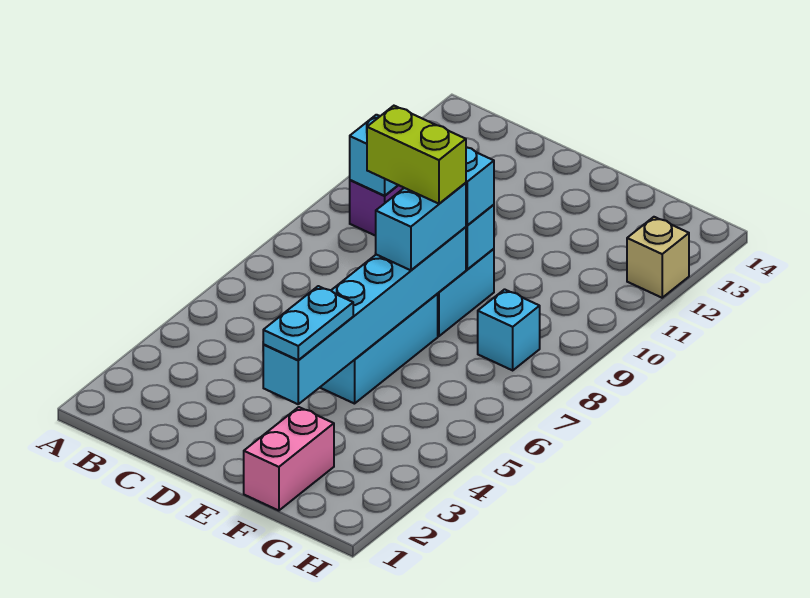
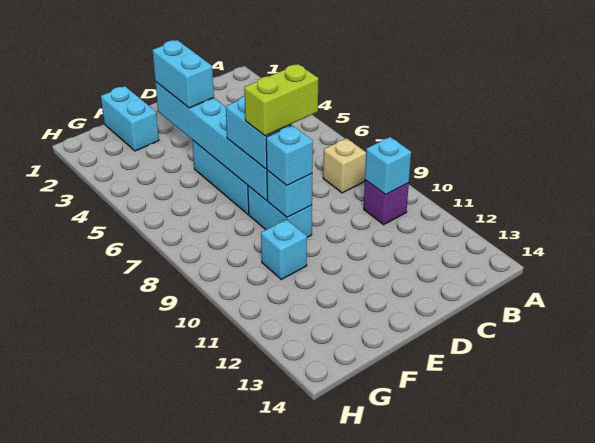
cyan plate E3:E4 level 3 -> cyan brick E3:E4 level 3
pink brick F1:F2 level 1 -> cyan brick F1:F2 level 1
cyan brick G8 level 1 -> cyan brick F10 level 1
tan brick H12 level 1 -> tan brick B8 level 1

